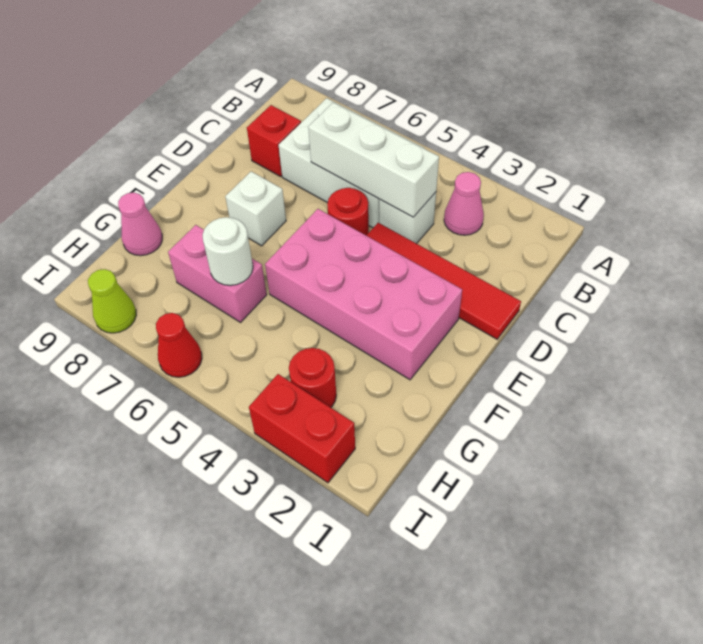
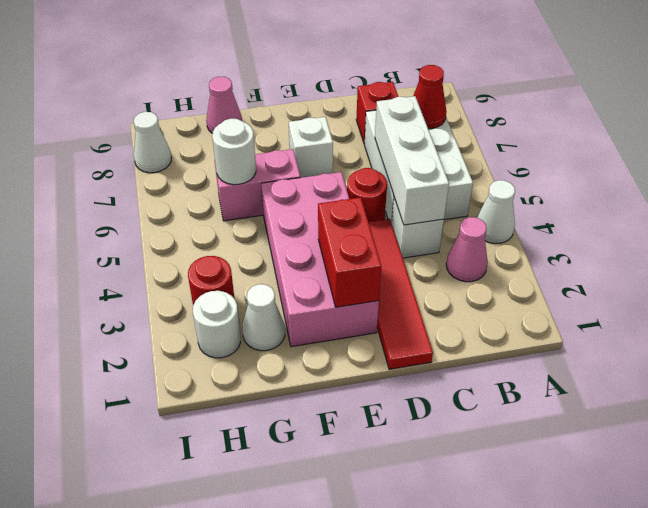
none -> white cone A4 level 1
none -> white cone G2 level 1
pink brick G6:G7 level 1 -> pink brick F6:G6 level 1
none -> white round brick H2 level 1
red brick I2:I3 level 1 -> red brick E2:E3 level 2
red cone I6 level 1 -> red cone B7 level 2
lime cone I8 level 1 -> white cone I8 level 1

